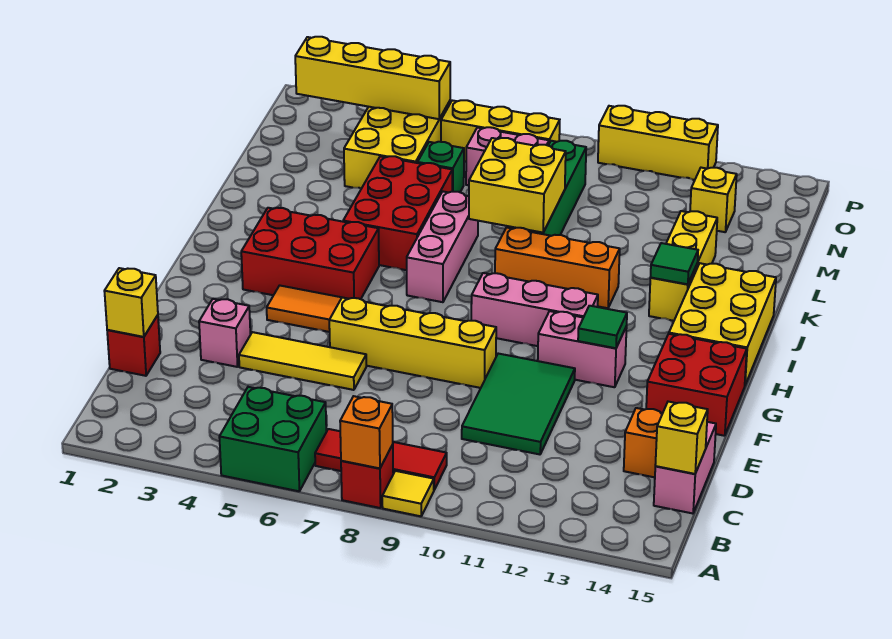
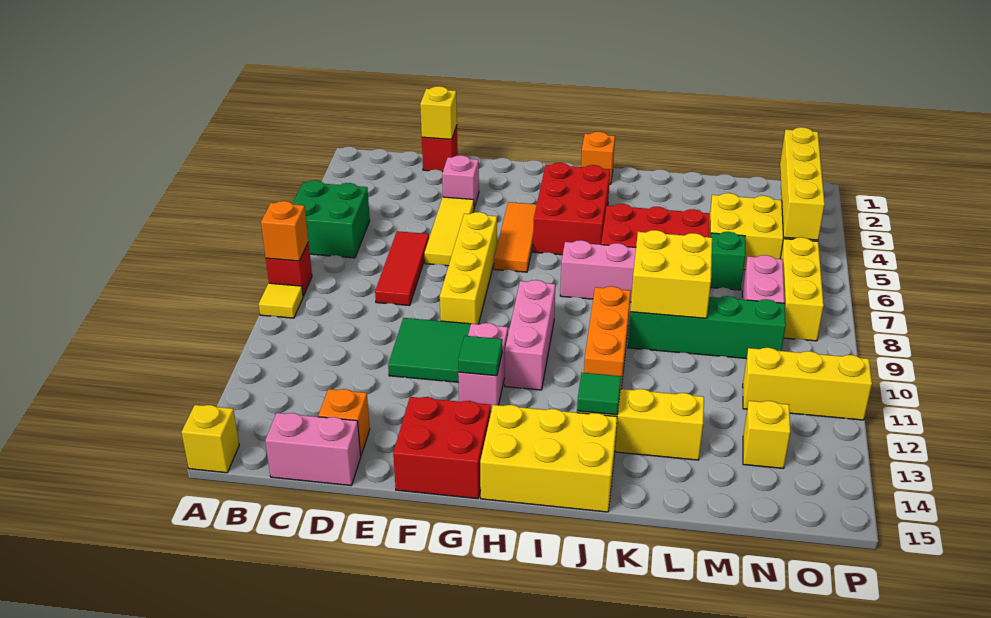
red tile B7:B9 level 1 -> red tile D6:D8 level 1
yellow brick C15 level 2 -> yellow brick A15 level 1
green tile D10:F11 level 1 -> green tile E10:F11 level 1
none -> orange brick I1 level 1
yellow brick P10:P12 level 1 -> yellow brick N11:P11 level 1

